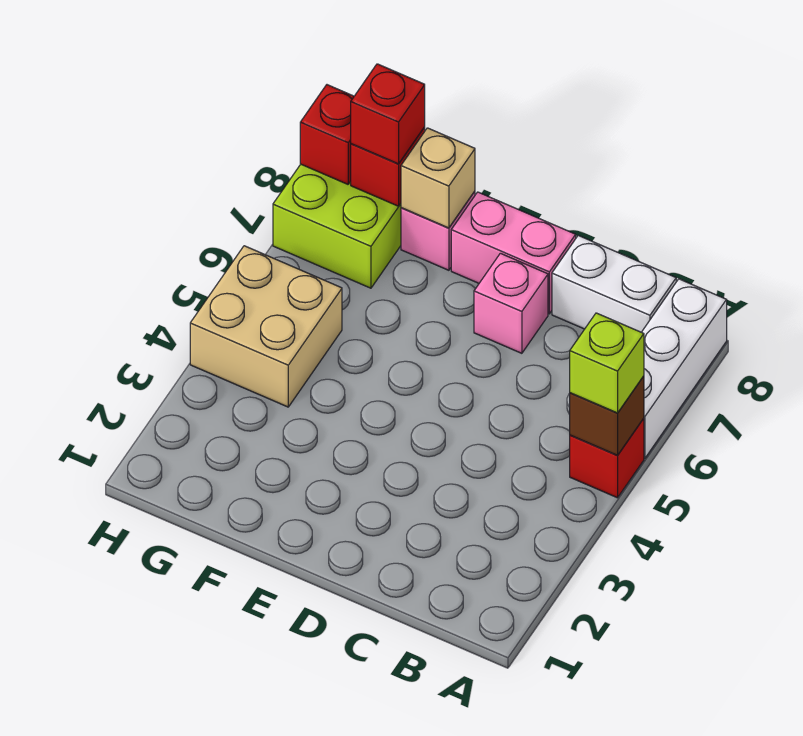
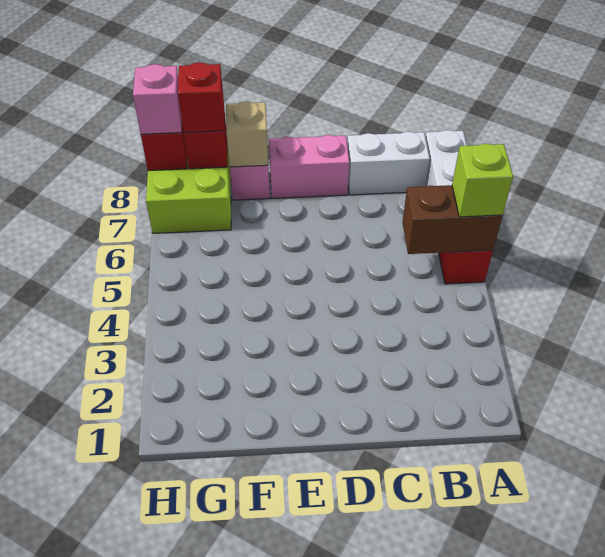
brown brick A5 level 2 -> brown brick A5:B5 level 2
pink brick D7 level 1 -> pink brick H8 level 3
tan brick G4:H5 level 1 -> none

